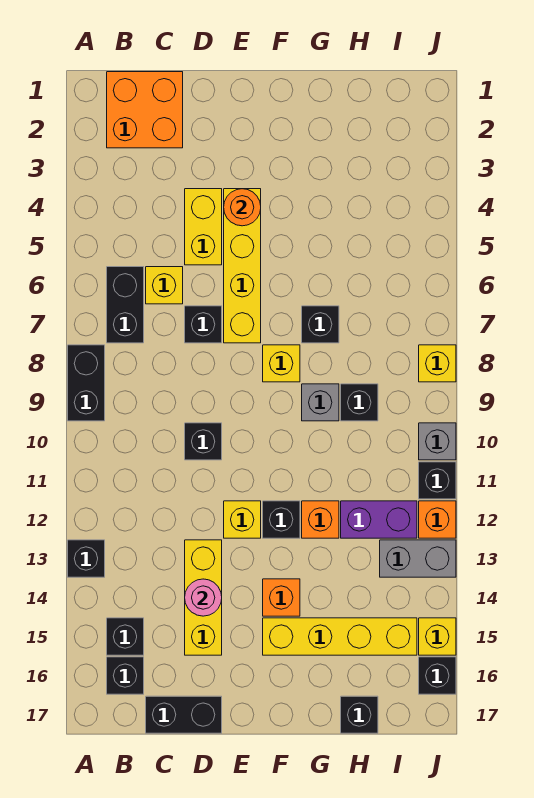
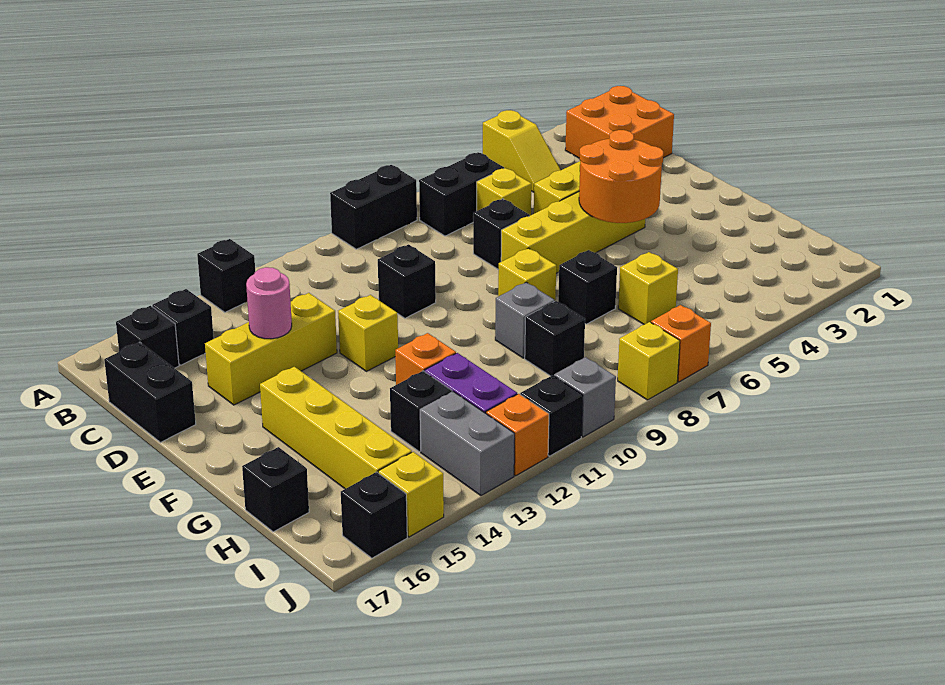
none -> yellow slope A4:B4 level 1 top A
orange round brick E4 level 2 -> orange round brick E4:F5 level 2
black brick F12 level 1 -> black brick H13 level 1
orange brick F14 level 1 -> orange brick J7 level 1
none -> yellow brick H6 level 1

